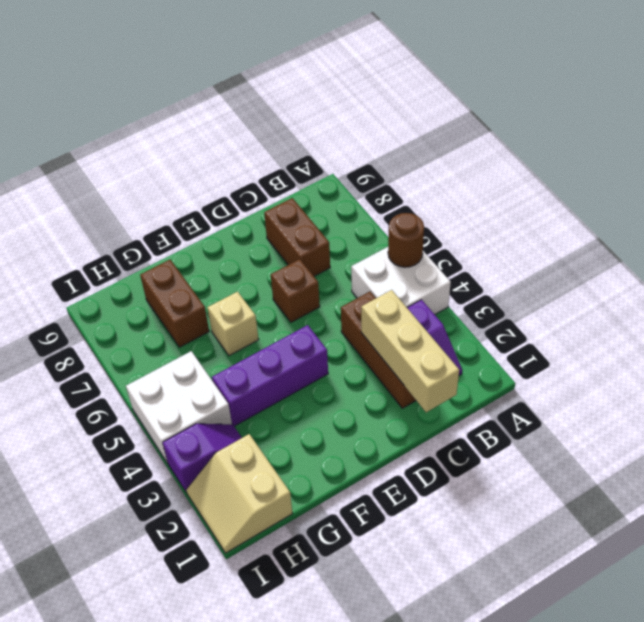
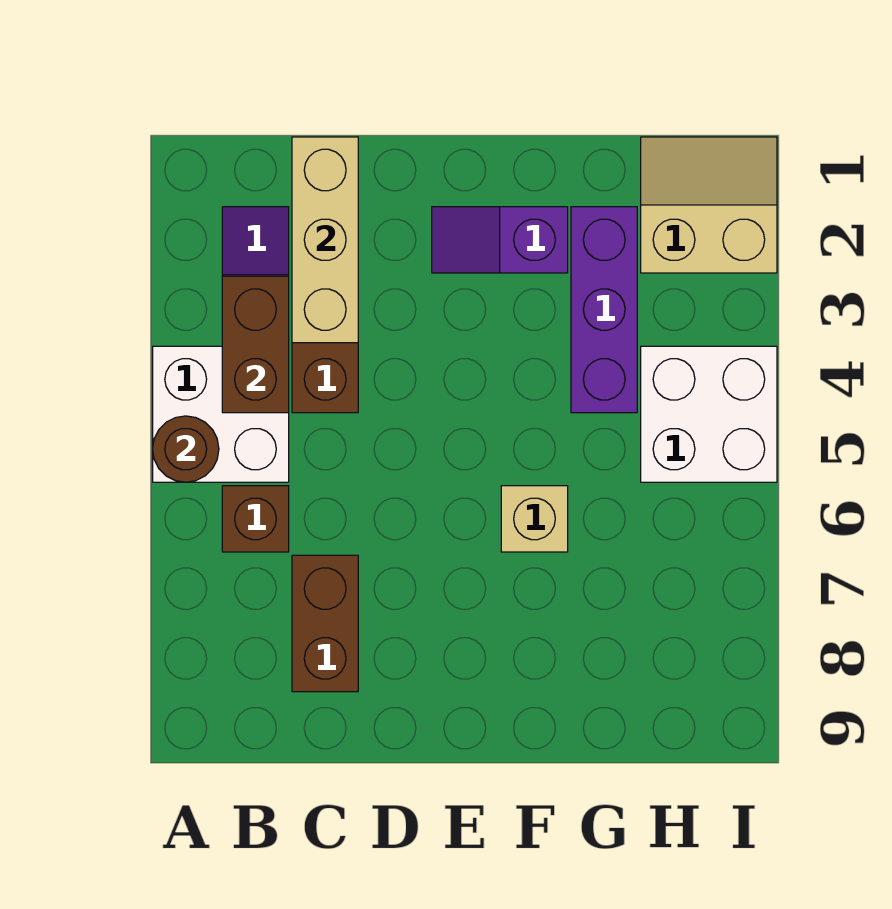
brown brick D6 level 1 -> brown brick B6 level 1
purple brick E4:G4 level 1 -> purple brick G2:G4 level 1
brown brick G7:G8 level 1 -> brown brick B3:B4 level 2
tan slope H1:I2 level 1 top H -> tan slope H1:I2 level 1 top 2
purple slope H3:I3 level 1 top I -> purple slope E2:F2 level 1 top F

